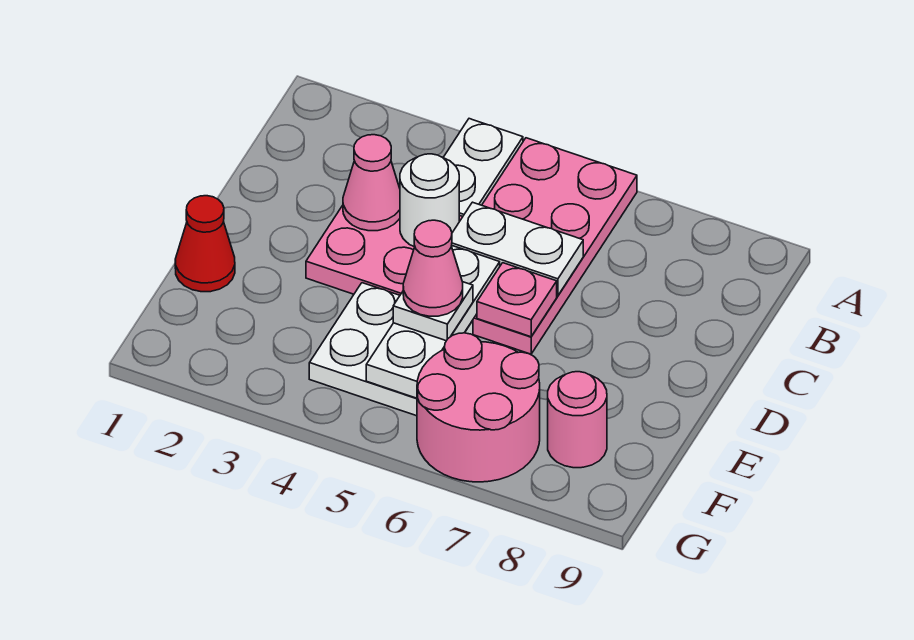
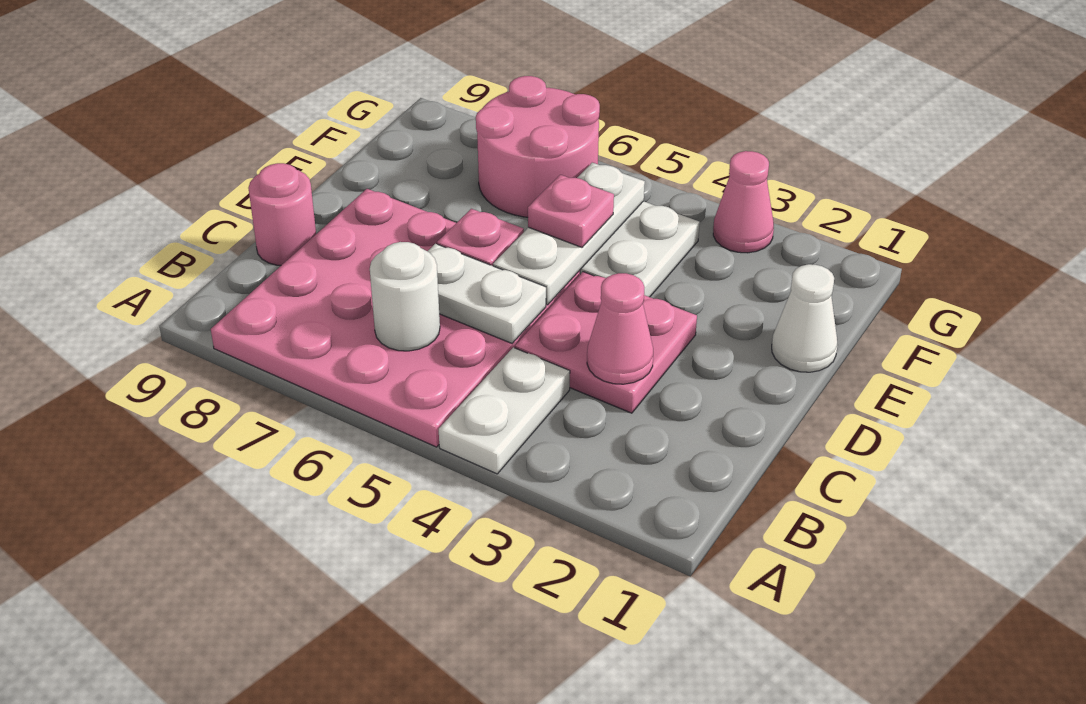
pink plate A5:D6 level 1 -> pink plate A5:D8 level 1
white round brick C4 level 2 -> white round brick B6 level 2
red cone E1 level 1 -> white cone E1 level 1
white plate E5 level 3 -> pink plate E5 level 3
pink cone E5 level 4 -> pink cone G3 level 1
pink round brick F8 level 1 -> pink round brick C9 level 1

